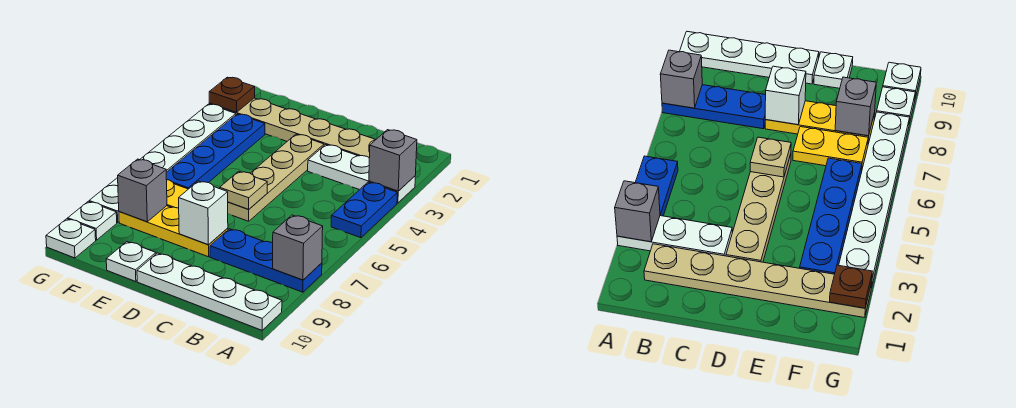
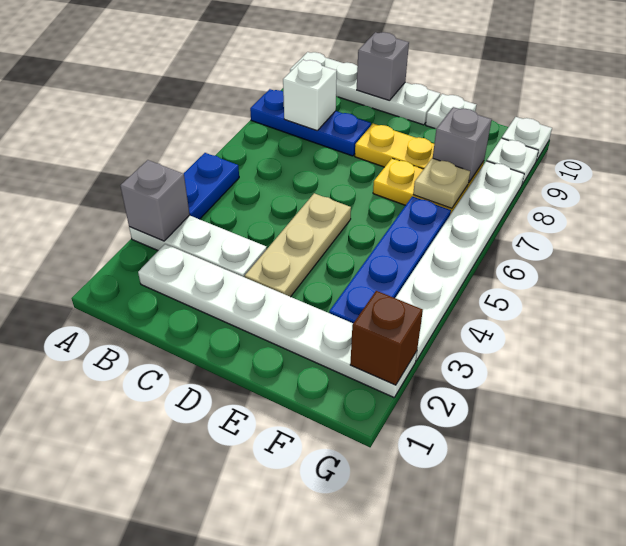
grey brick A8 level 2 -> grey brick C10 level 2
tan plate B2:G2 level 1 -> white plate B2:G2 level 1
tan plate D3:D6 level 1 -> tan plate D3:D5 level 1
tan plate D6 level 2 -> tan plate F7 level 2
white brick D8 level 2 -> white brick B8 level 2
brown plate G2 level 2 -> brown brick G2 level 2

